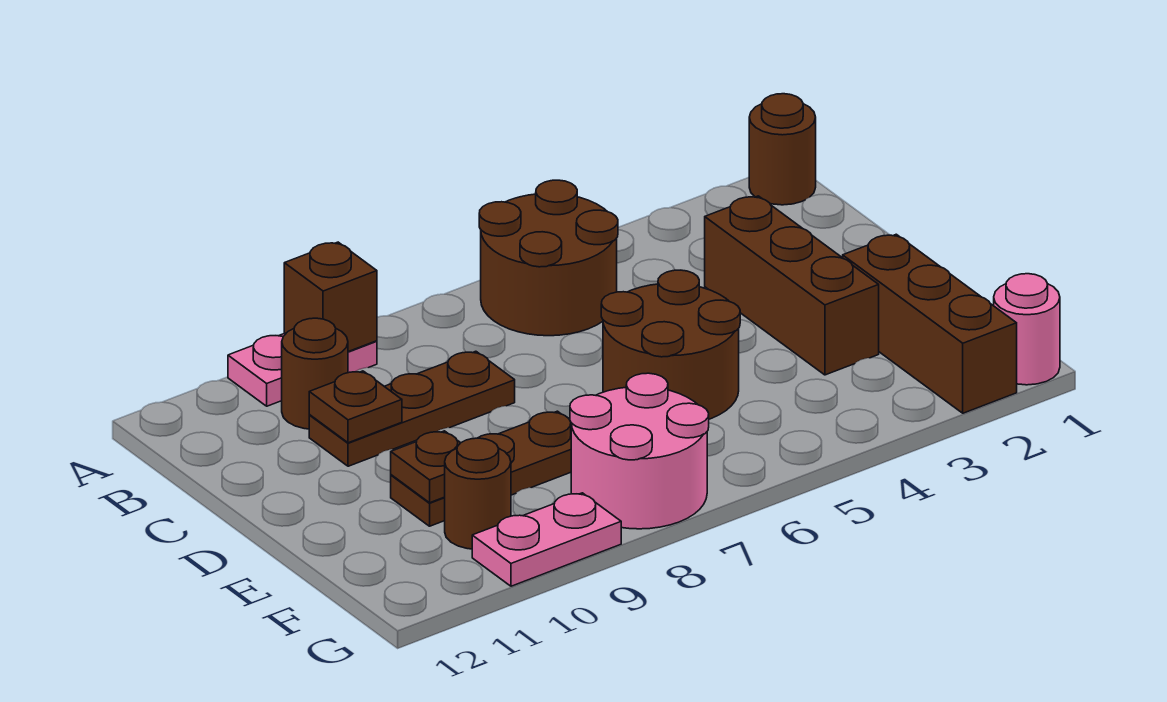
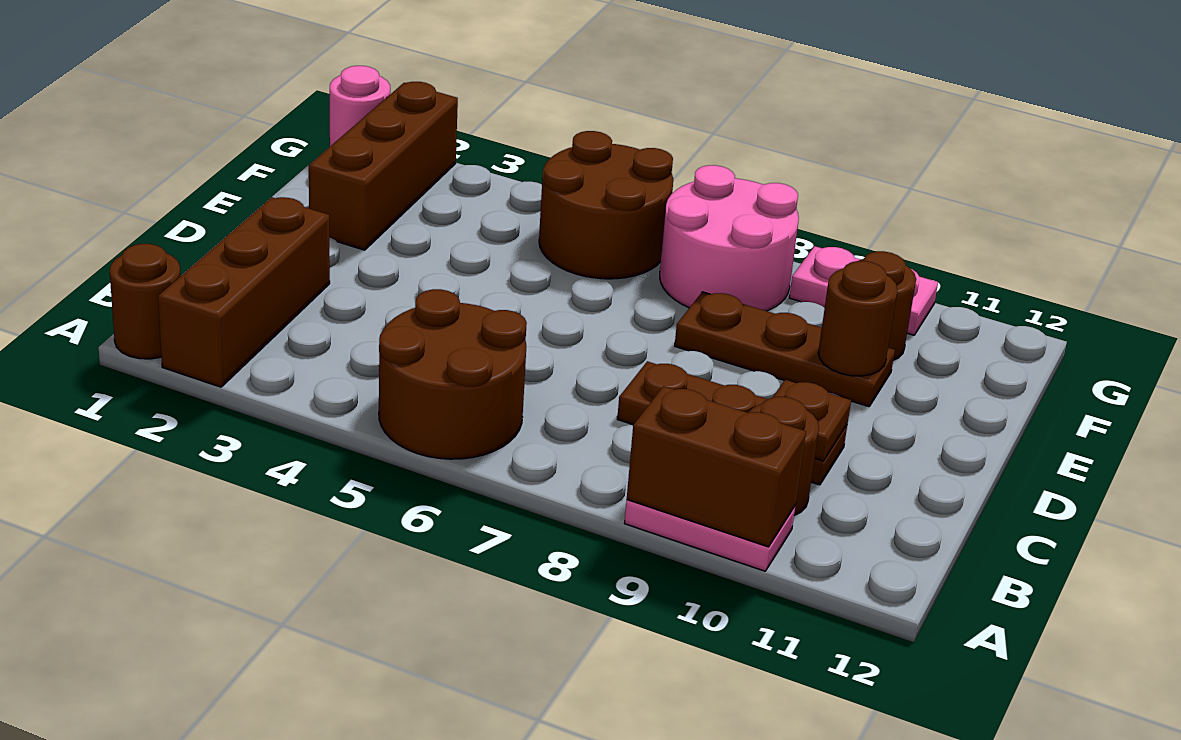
brown brick A9 level 2 -> brown brick A9:A10 level 2
brown brick C3:E3 level 1 -> brown brick A2:C2 level 1
brown round brick D5:E6 level 1 -> brown round brick F5:G6 level 1
brown plate E10 level 2 -> brown round brick E10 level 2

